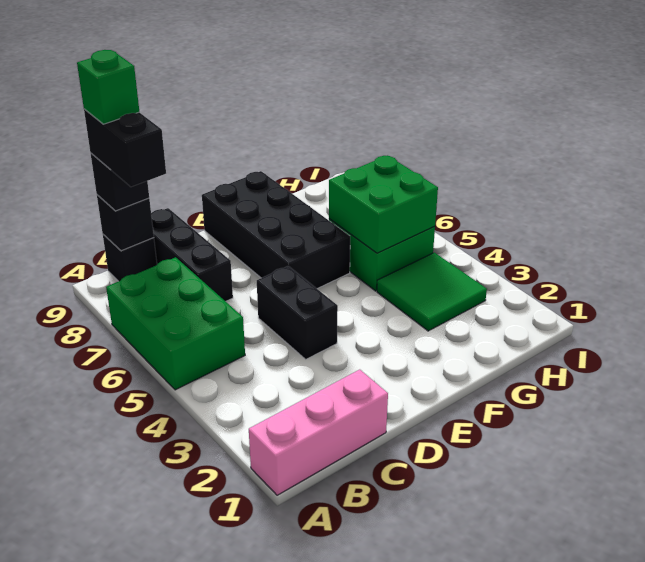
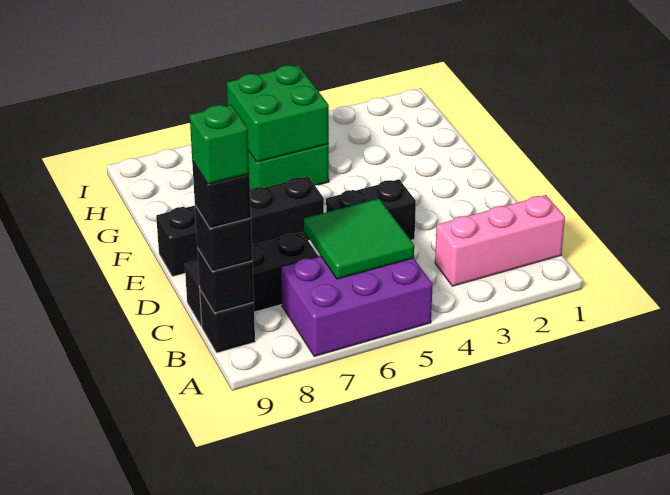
pink brick A1:C1 level 1 -> pink brick B1:B3 level 1
green brick A5:B7 level 1 -> purple brick A5:B7 level 1
black brick B8:B9 level 4 -> black brick B9 level 4
black brick E6:F9 level 1 -> black brick E6:E9 level 1
green tile G3:H4 level 1 -> green tile B5:C6 level 2

